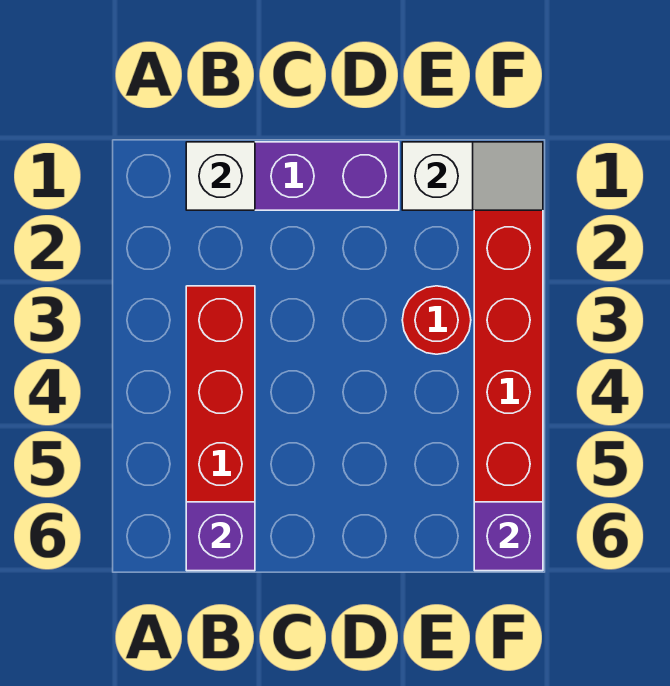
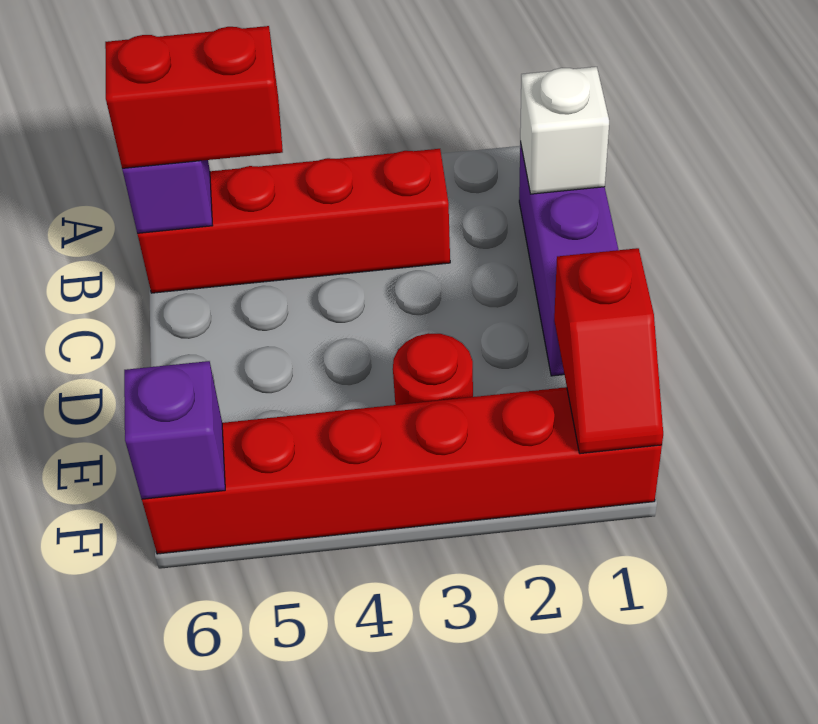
none -> red brick B5:B6 level 3
white slope E1:F1 level 2 top E -> red slope E1:F1 level 2 top E

